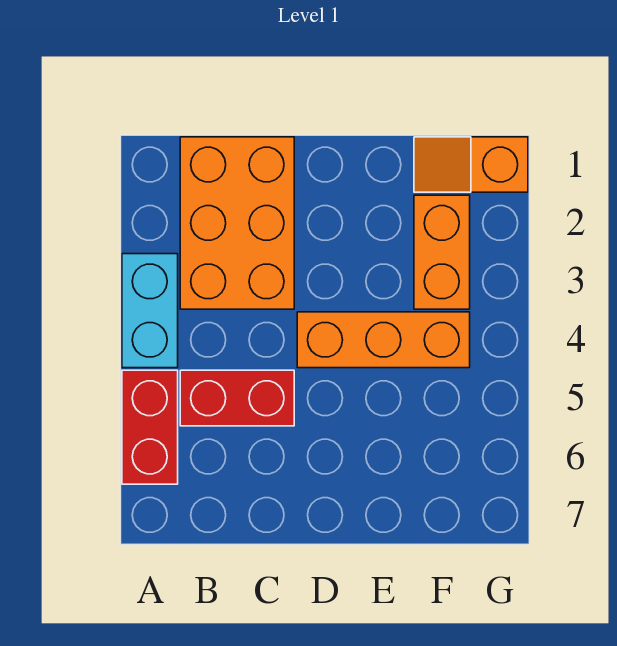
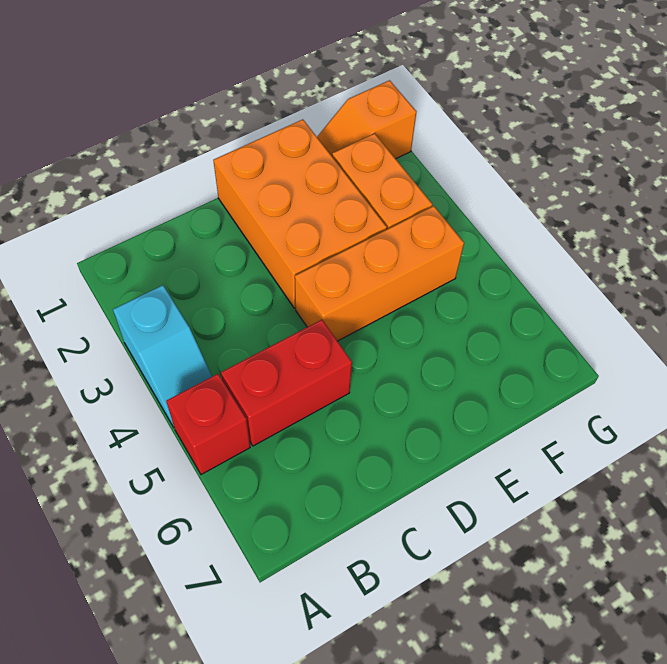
cyan brick A3:A4 level 1 -> cyan slope A3:A4 level 1 top 3
red brick A5:A6 level 1 -> red brick A5 level 1
orange brick B1:C3 level 1 -> orange brick D1:E3 level 1

